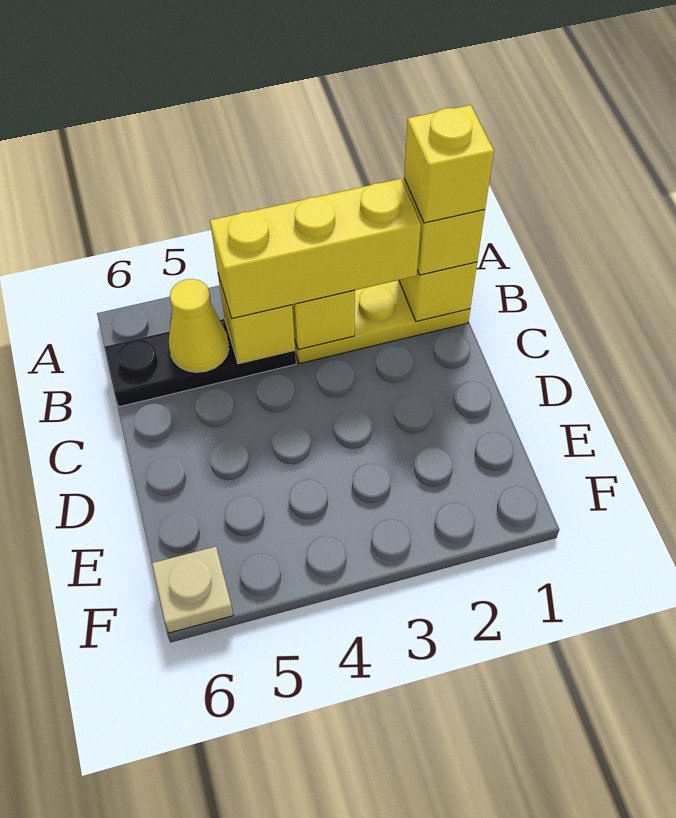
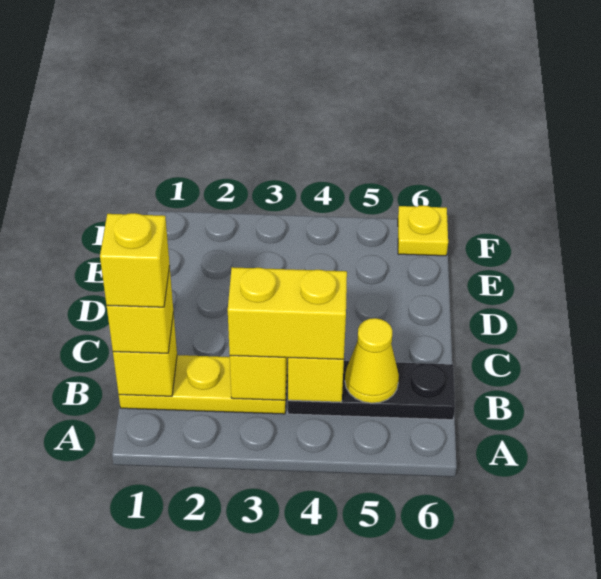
yellow brick B2:B4 level 3 -> yellow brick B3:B4 level 3
tan plate F6 level 1 -> yellow plate F6 level 1

